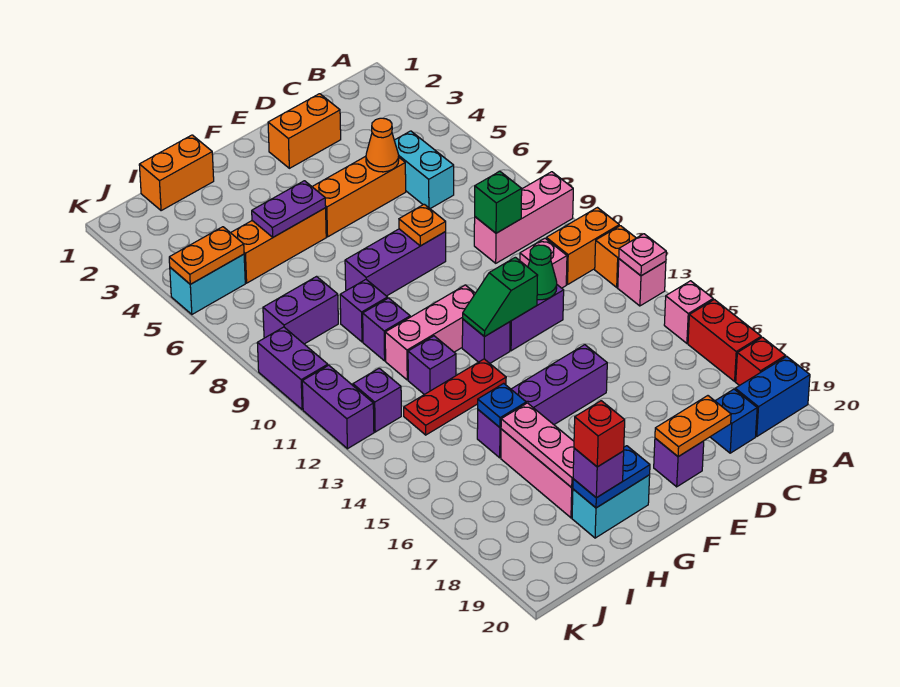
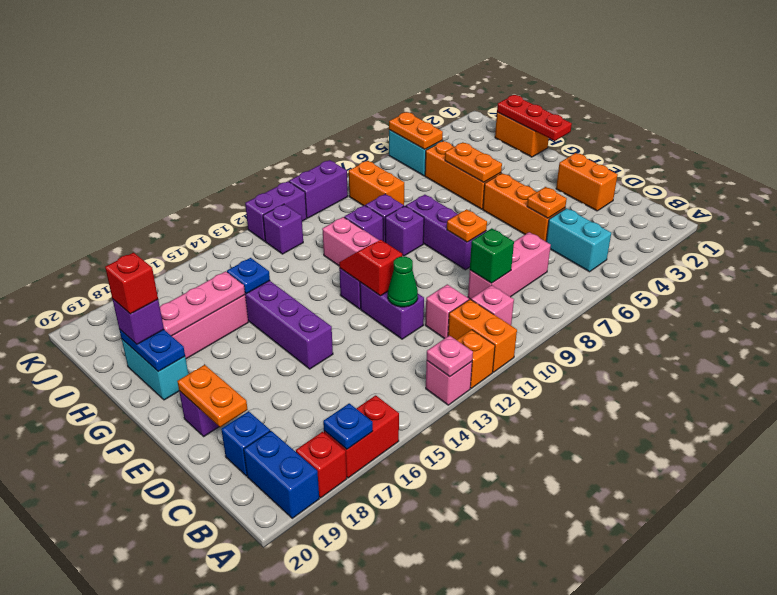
pink brick A9:C9 level 1 -> pink brick C7:C9 level 1
pink brick A15 level 1 -> pink brick B10 level 1
none -> blue plate A17 level 2
cyan brick C5:C6 level 1 -> cyan brick B5:C5 level 1
orange cone D5 level 2 -> orange plate D5 level 2
green slope E12:F12 level 2 top E -> red slope E12:F12 level 2 top E
purple plate G5:H5 level 2 -> orange plate G5:H5 level 2
red plate G13:I13 level 1 -> red plate G1:I1 level 2
purple brick H12 level 1 -> purple brick G9 level 1
purple brick I8:J8 level 1 -> orange brick I8:J8 level 1

